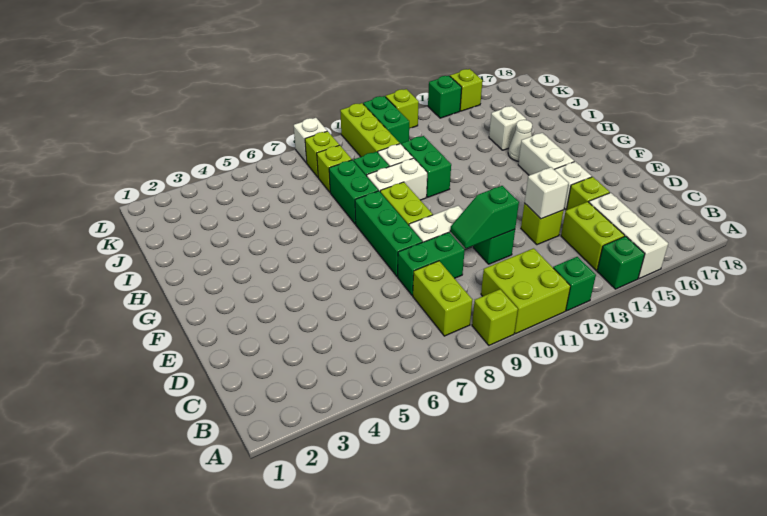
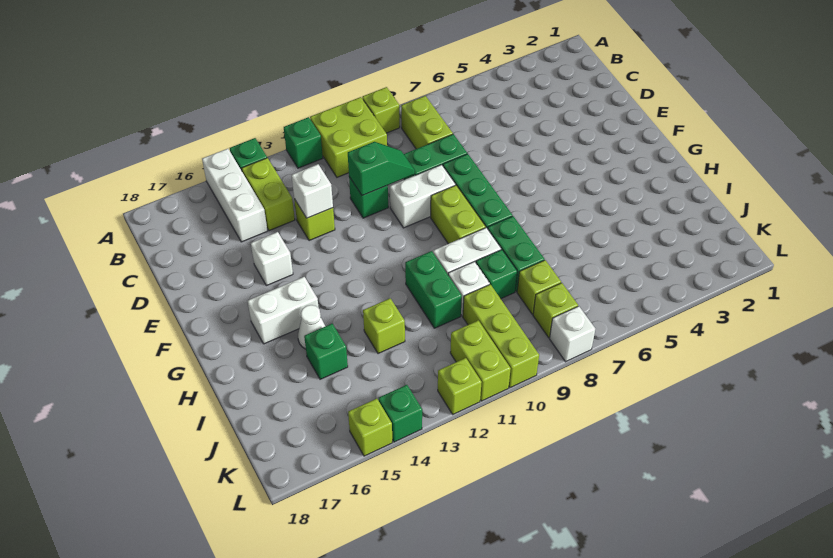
lime brick D15 level 1 -> lime brick I13 level 1
white brick F15:G15 level 1 -> white brick G15:G16 level 1
white brick I15 level 1 -> green brick I15 level 1
green brick K11:L11 level 1 -> lime brick K11:L11 level 1

